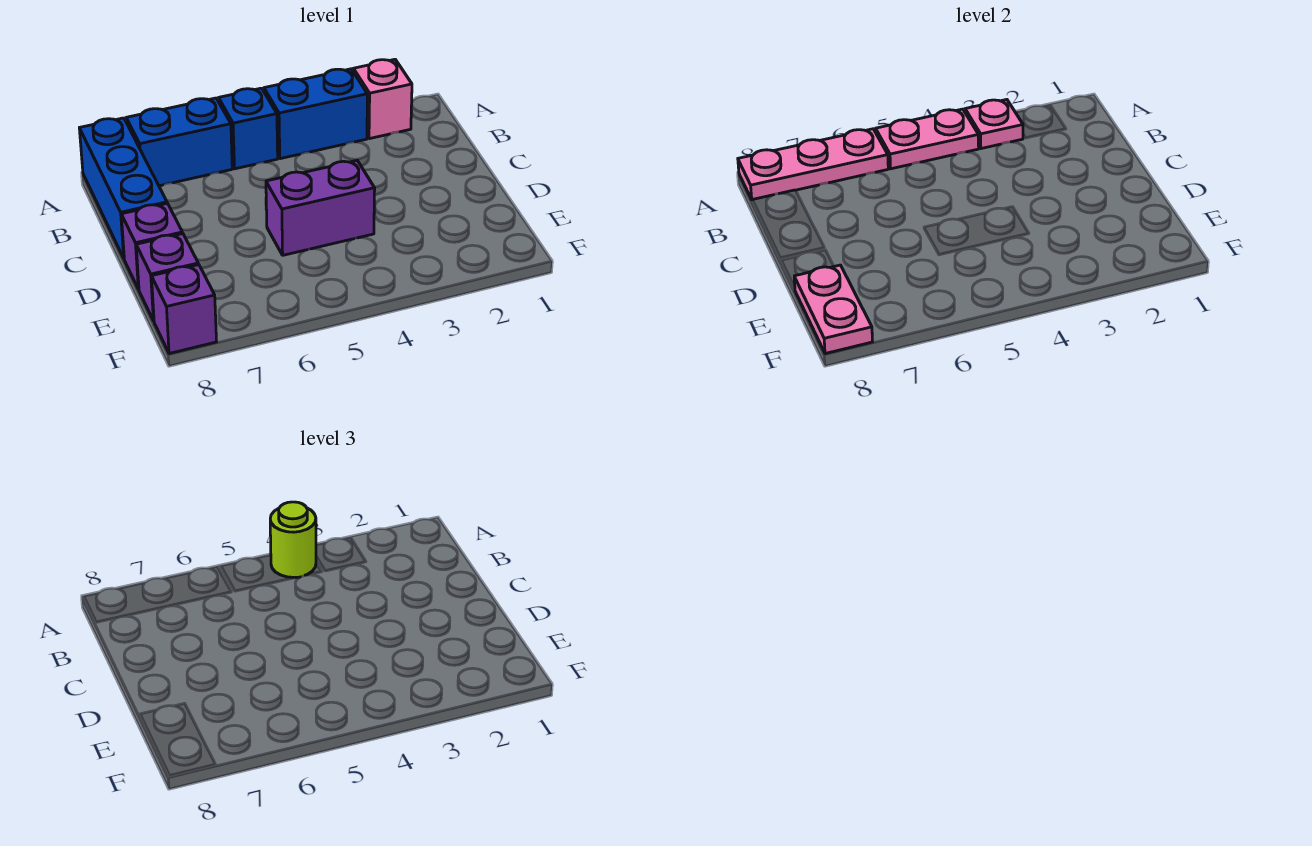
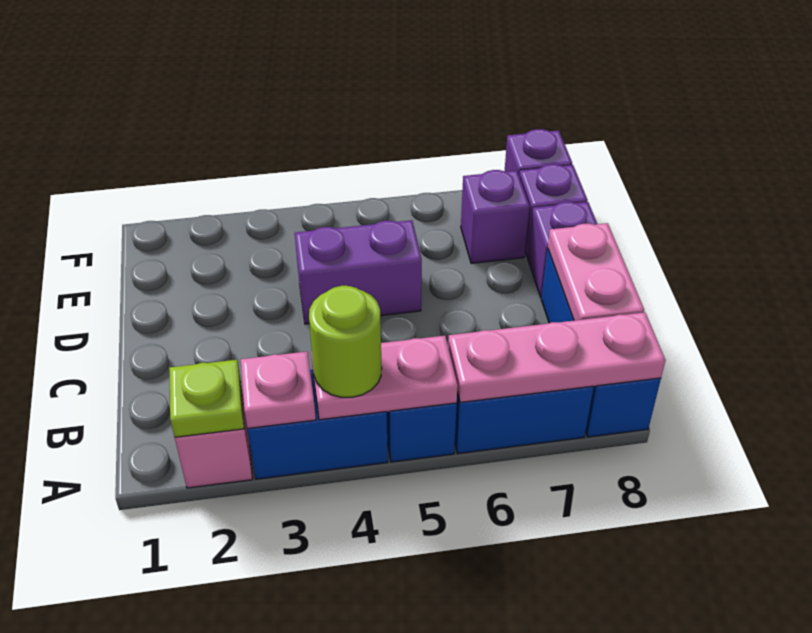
none -> lime plate A2 level 2
none -> purple brick E7 level 1
pink plate E8:F8 level 2 -> pink plate B8:C8 level 2

